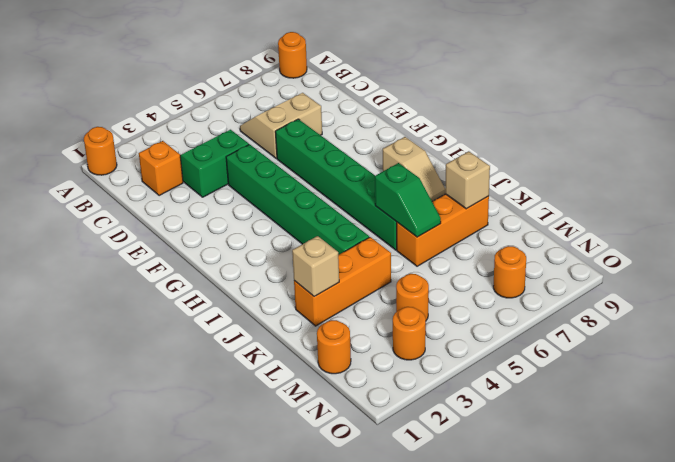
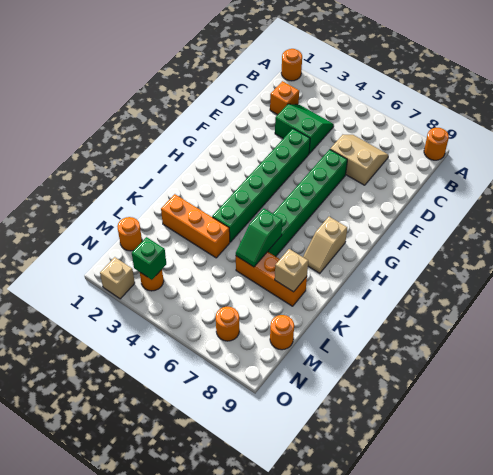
tan brick K2 level 2 -> tan brick O2 level 1
orange round brick M4 level 1 -> orange round brick M9 level 1
none -> green brick N3 level 2

